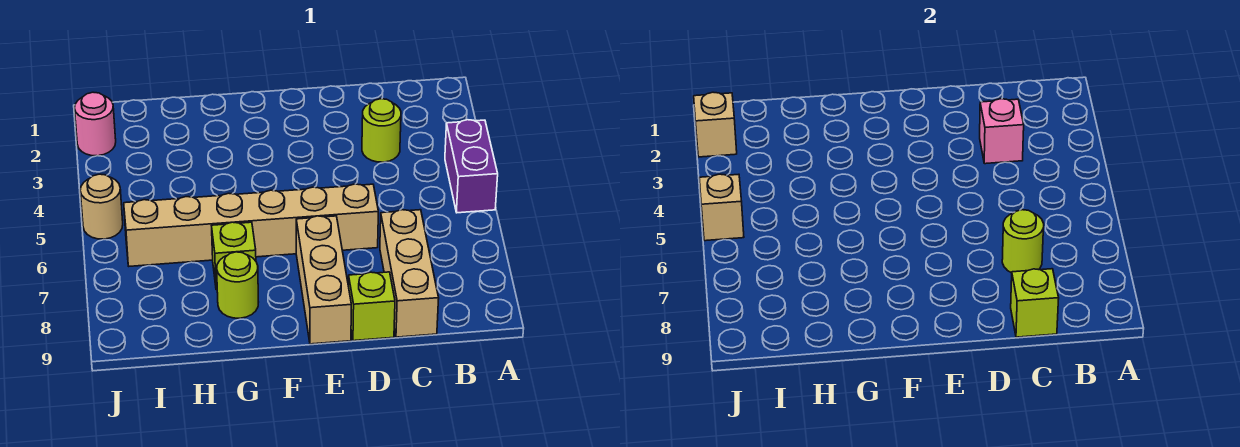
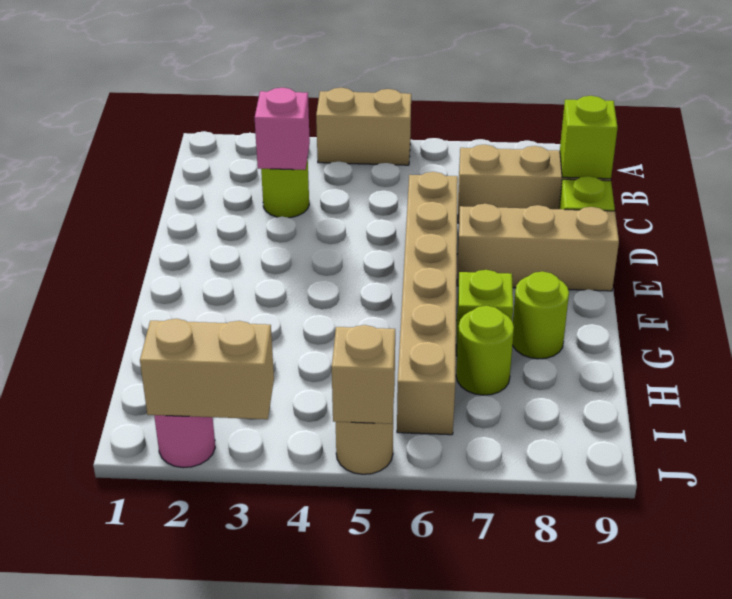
purple brick A4:A5 level 1 -> tan brick A4:A5 level 1
lime round brick C7 level 2 -> lime round brick H7 level 1
tan brick J2 level 2 -> tan brick J2:J3 level 2

